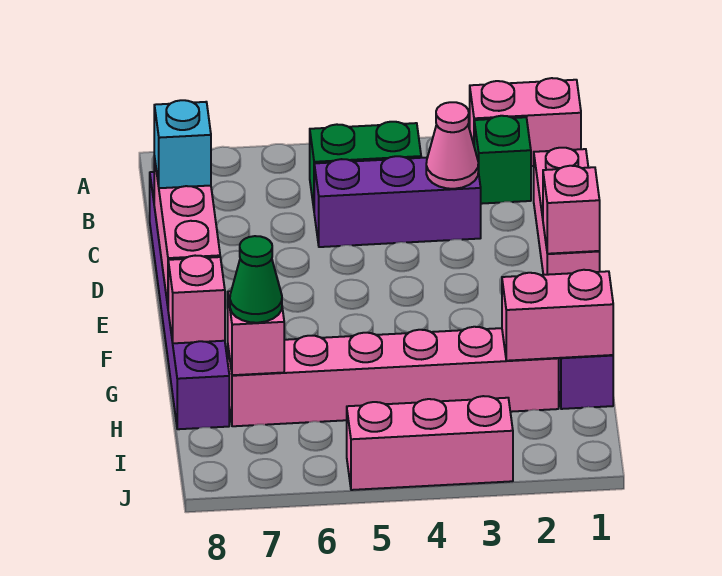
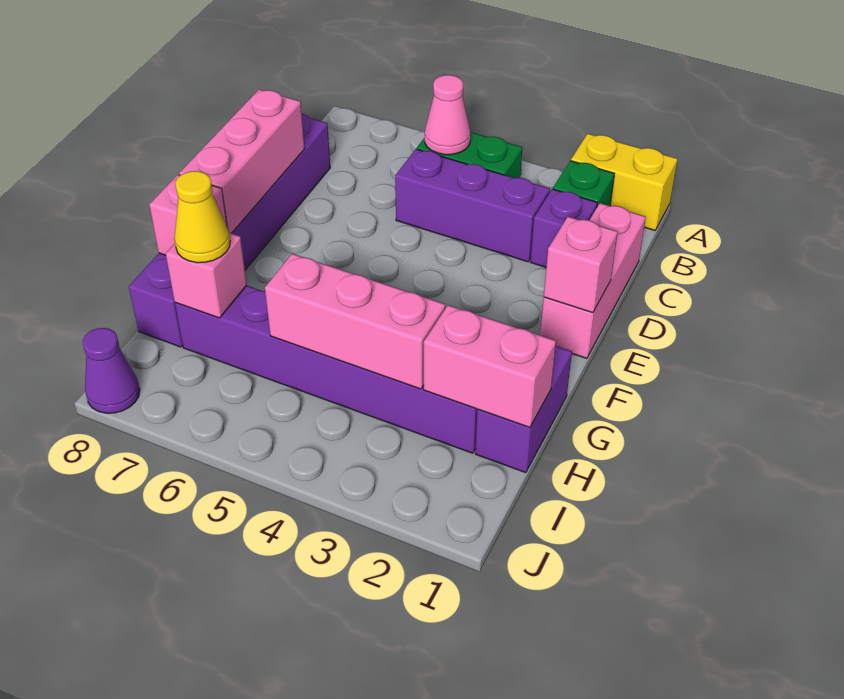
pink brick A1:A2 level 1 -> yellow brick A1:A2 level 1
none -> purple brick C2 level 1
pink cone C3 level 2 -> pink cone B5 level 2
cyan brick D8 level 3 -> none
pink brick H2:H7 level 1 -> purple brick H2:H7 level 1
green cone H7 level 3 -> yellow cone H7 level 3
pink brick J3:J5 level 1 -> pink brick H3:H5 level 2
none -> purple cone J8 level 1

